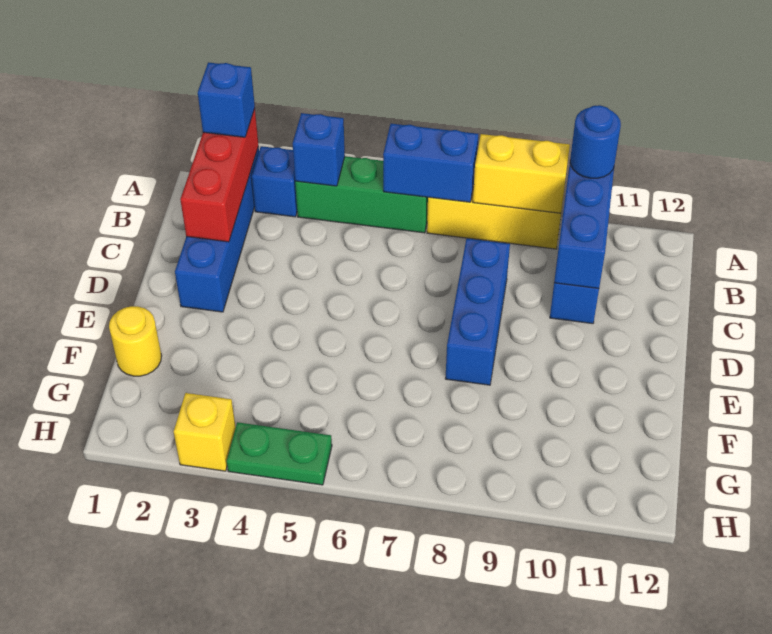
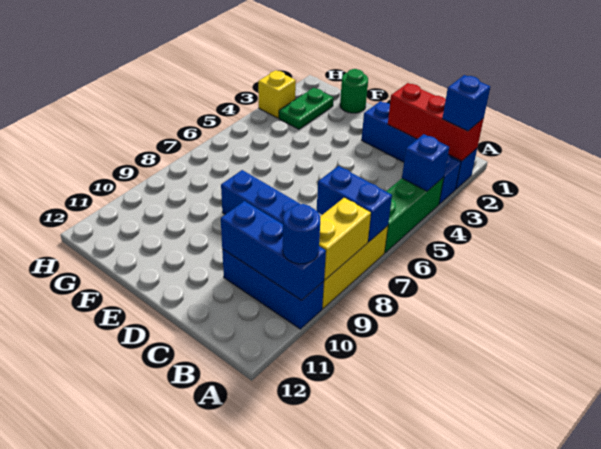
blue brick A6:A7 level 2 -> blue brick A7:B7 level 2
yellow round brick F1 level 1 -> green round brick F1 level 1
green plate H4:H5 level 1 -> green plate G2:G3 level 1

